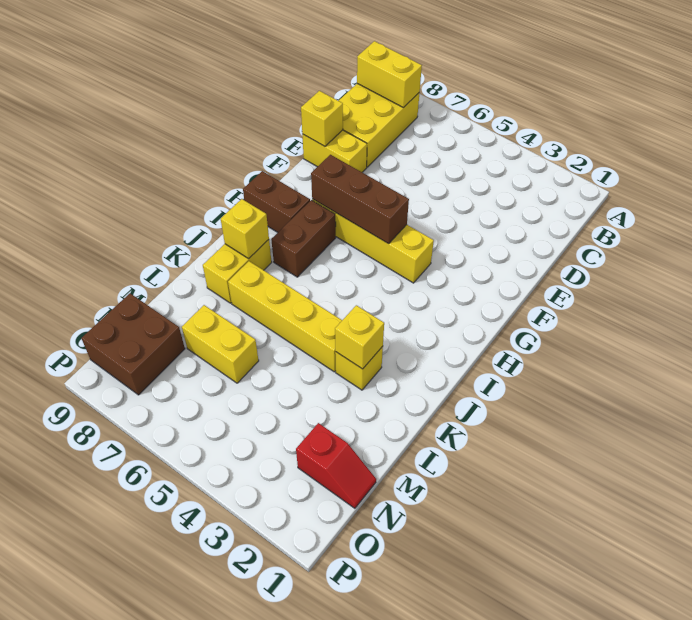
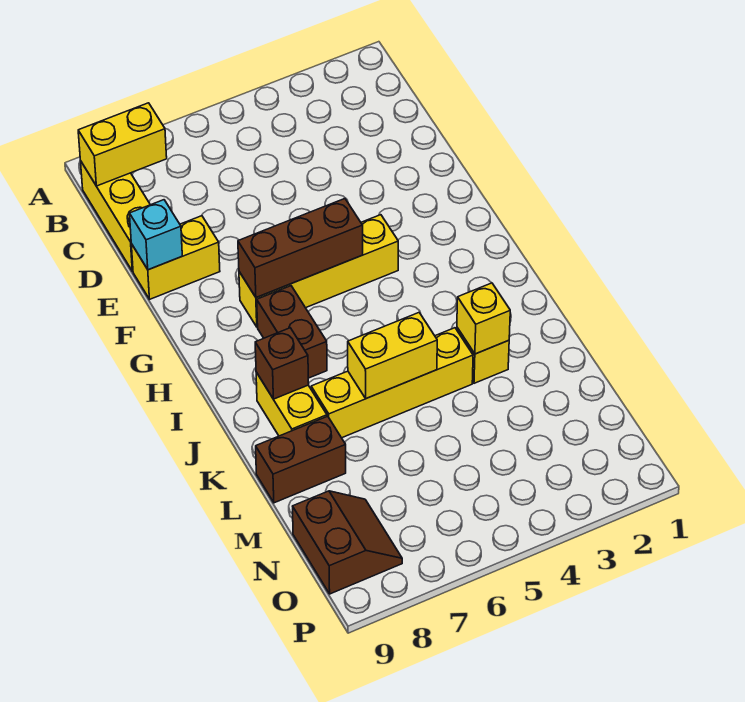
yellow brick B8:D9 level 1 -> yellow brick B9:D9 level 1
yellow brick E9 level 2 -> cyan brick E9 level 2
brown brick H8:H9 level 1 -> brown brick L8:L9 level 1
yellow brick J8 level 2 -> brown brick J8 level 2
yellow brick M6:M7 level 1 -> yellow brick K5:K6 level 2
red slope N1:N2 level 1 top 2 -> none
brown brick N8:O9 level 1 -> brown slope N8:O9 level 1 top 9

